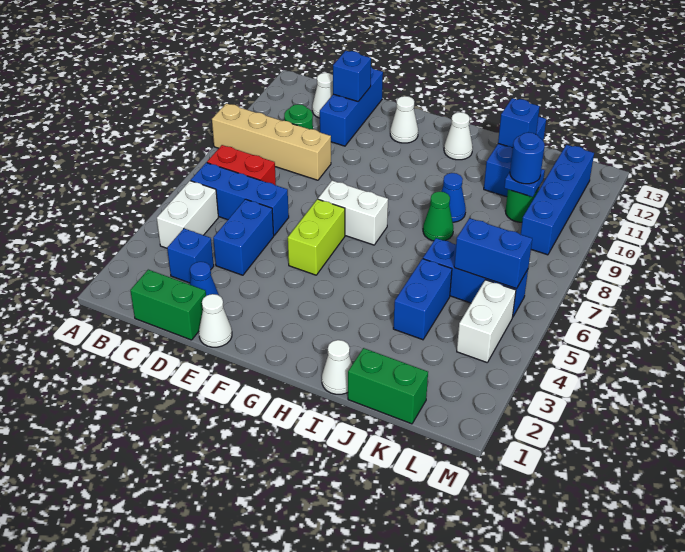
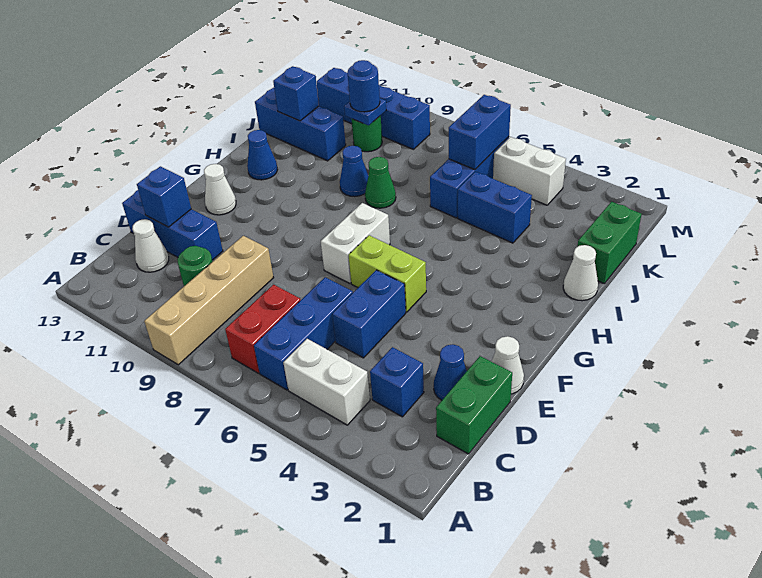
blue brick D4:D5 level 1 -> blue brick D5:E5 level 1
white cone H12 level 1 -> blue cone H12 level 1

